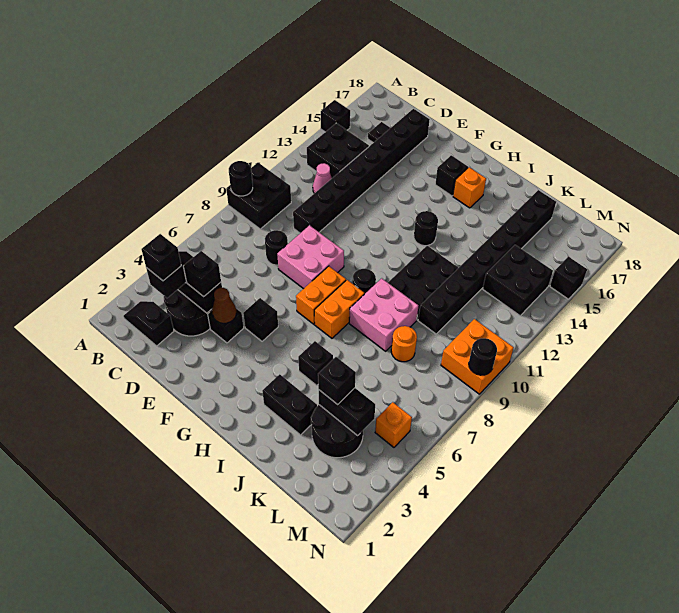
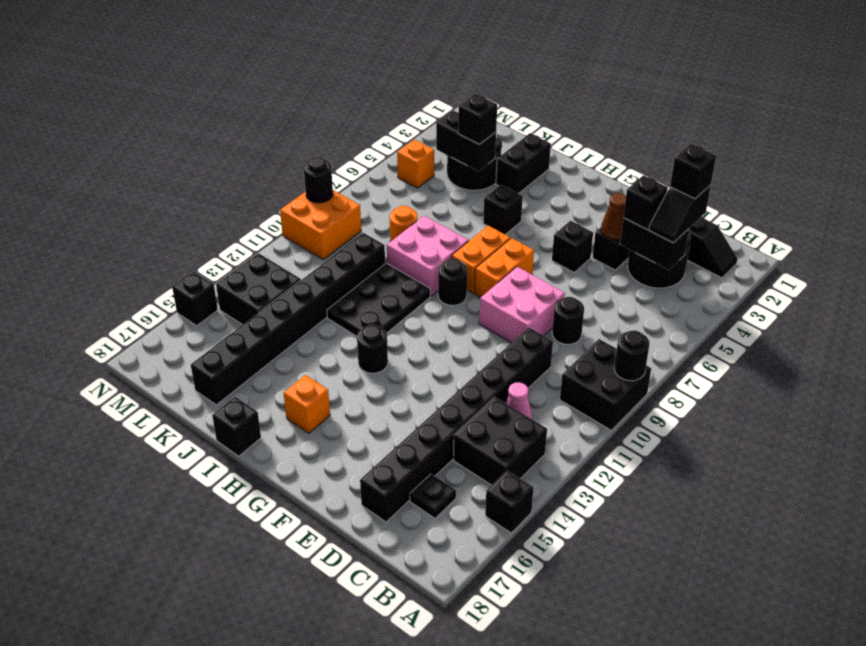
black brick G16 level 1 -> black brick I18 level 1
black brick I3:J3 level 1 -> black brick J2:J3 level 1

